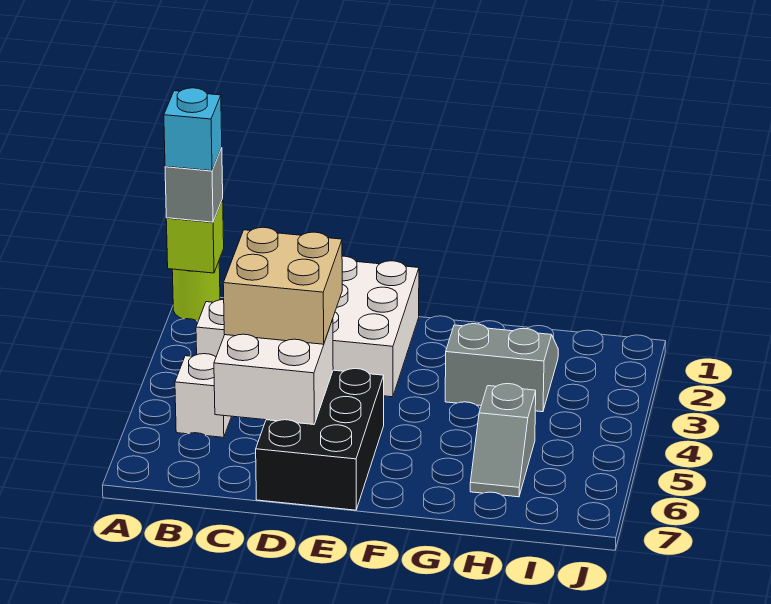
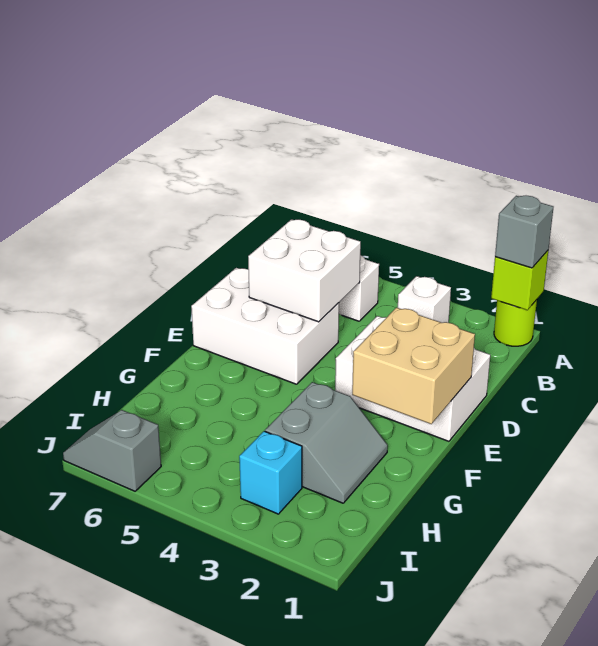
cyan brick A1 level 4 -> cyan brick I3 level 1
tan brick C4:D5 level 3 -> tan brick E1:F2 level 2
black brick D5:E7 level 1 -> white brick D5:E7 level 1
grey slope H5:H6 level 1 top 5 -> grey slope J6:J7 level 1 top 6

